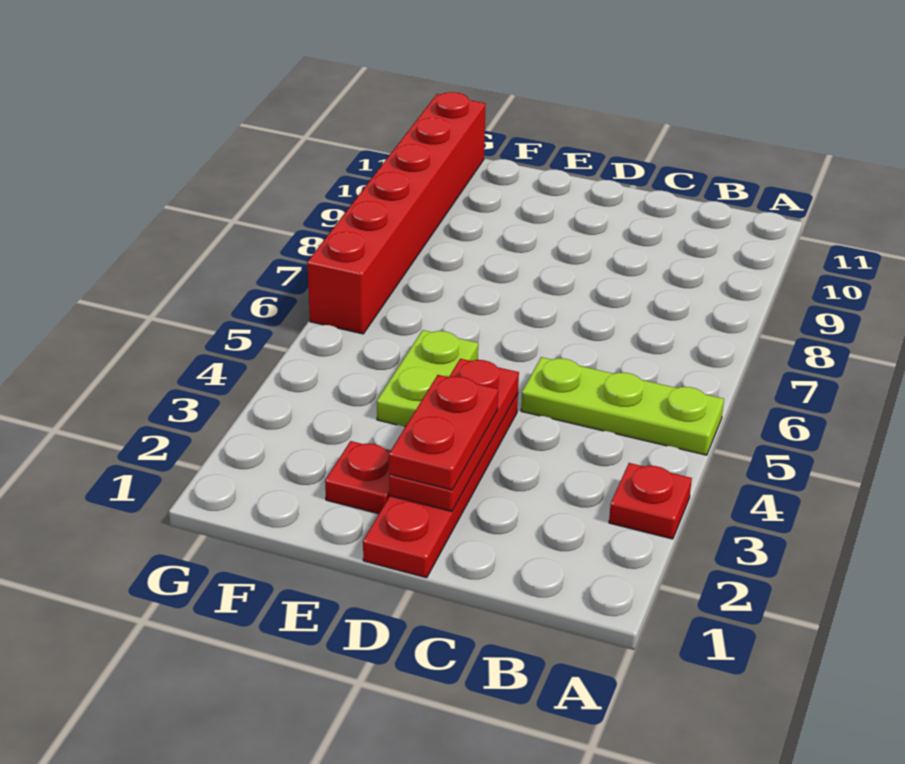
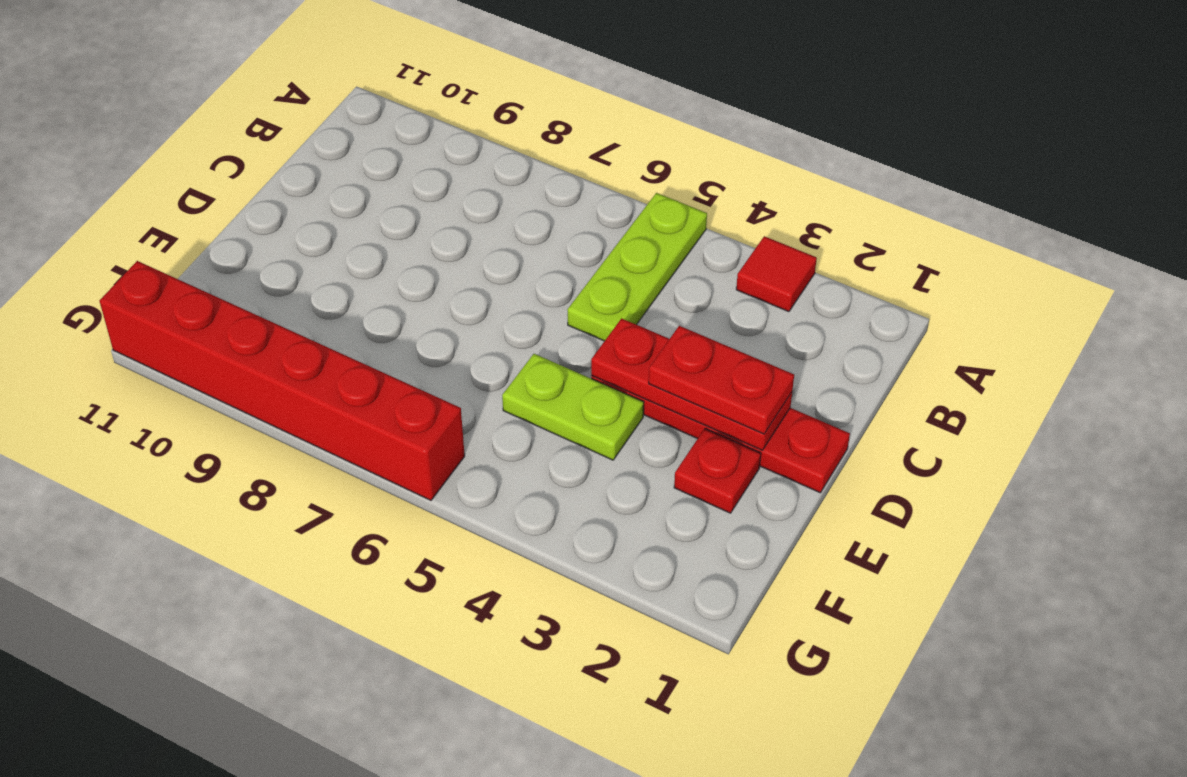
red plate A3 level 1 -> red tile A3 level 1

